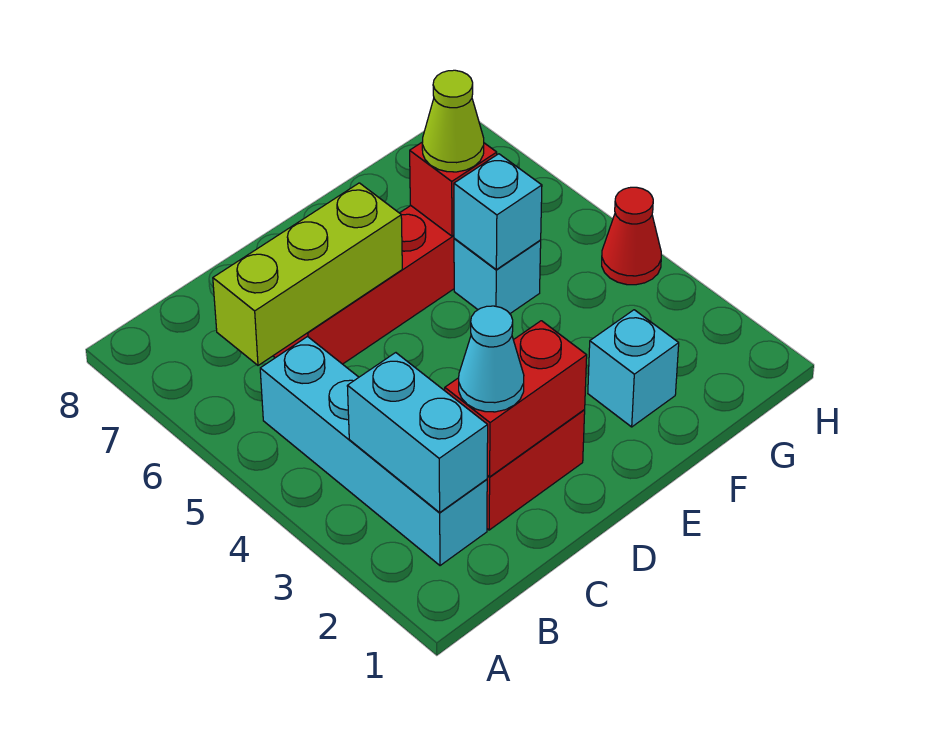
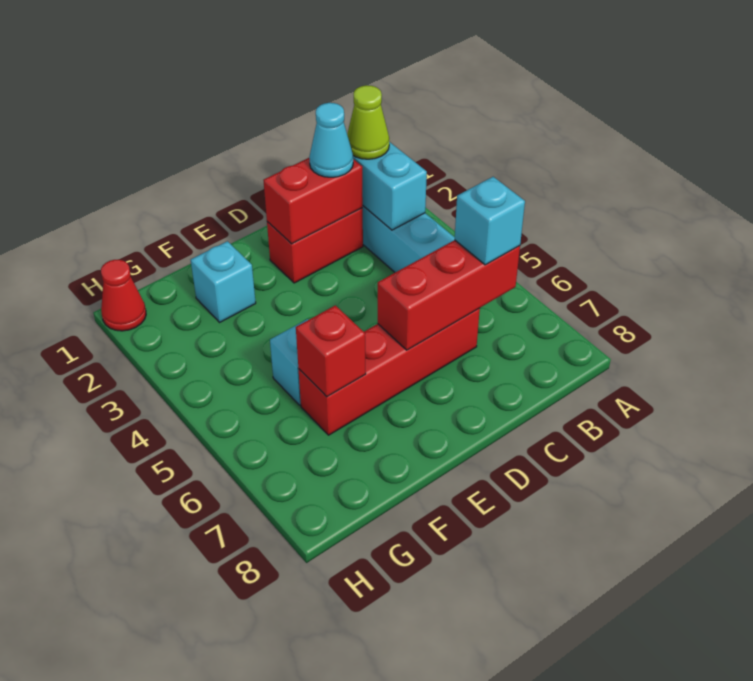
lime brick B6:D6 level 2 -> red brick B6:D6 level 2
cyan brick F5 level 2 -> cyan brick B6 level 3
lime cone F6 level 3 -> lime cone B2 level 3
red cone H4 level 1 -> red cone H1 level 1

